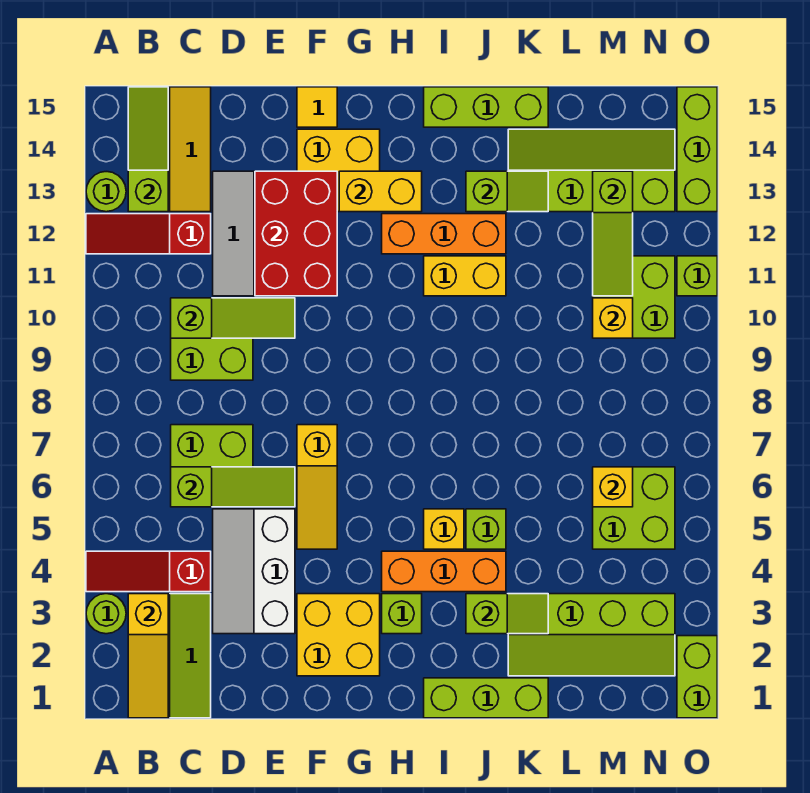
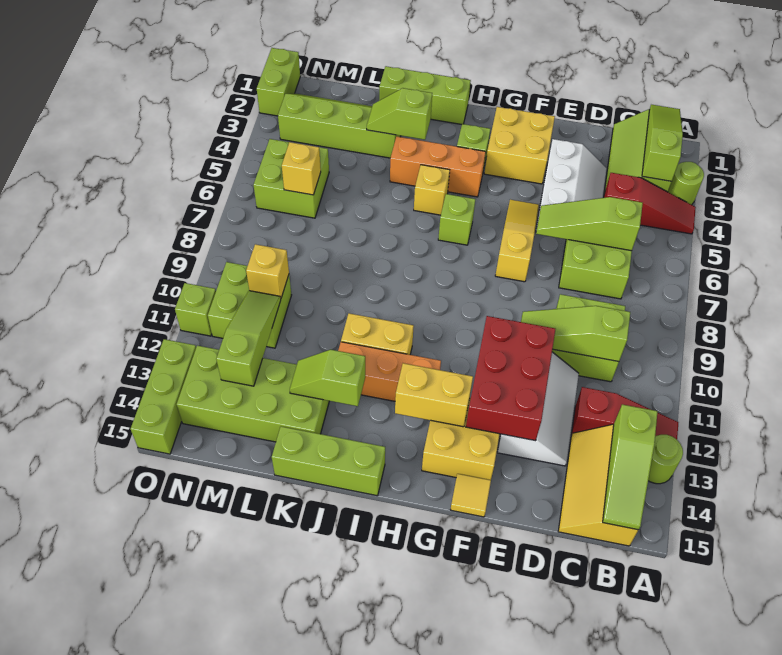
yellow slope B1:B3 level 2 top 3 -> lime slope B1:B3 level 2 top 3
lime brick J5 level 1 -> lime brick H6 level 1
lime slope K13:N14 level 1 top 13 -> lime brick K13:N14 level 1

